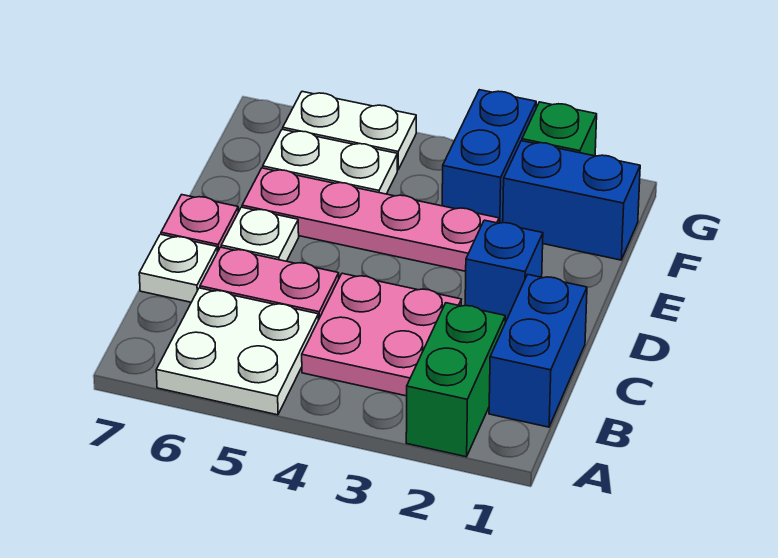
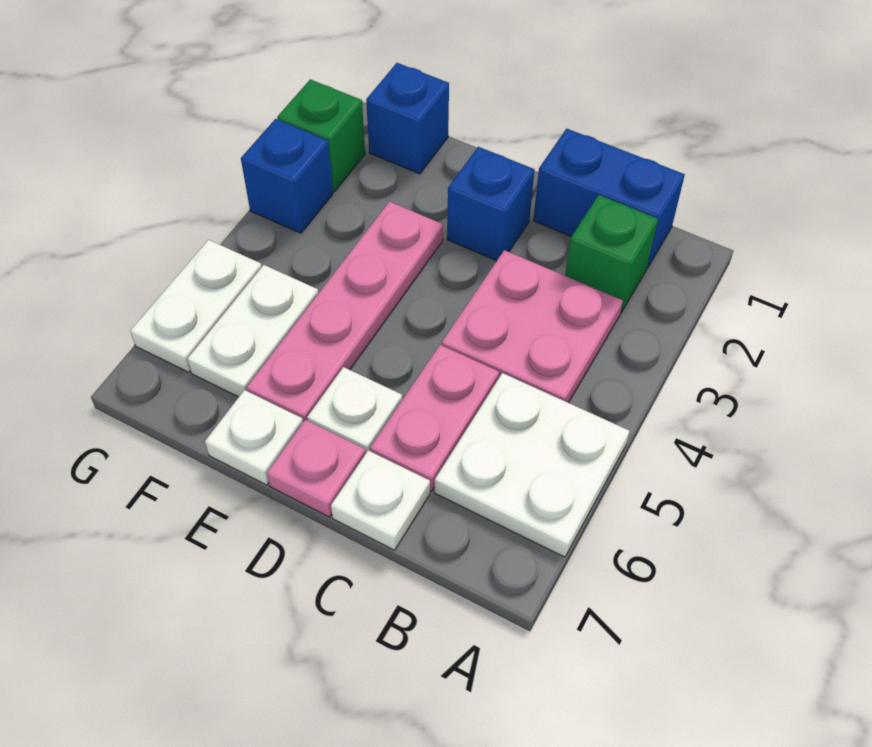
green brick A2:B2 level 1 -> green brick B2 level 1
none -> white plate E7 level 1
blue brick F1:F2 level 1 -> blue brick F1 level 1
blue brick F3:G3 level 1 -> blue brick G3 level 1

